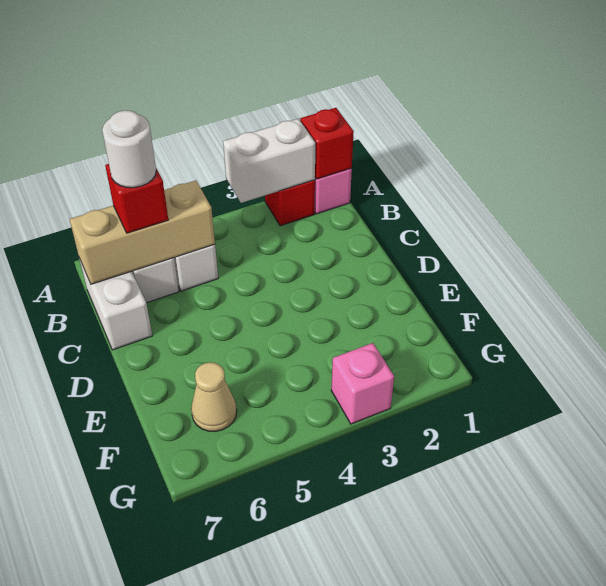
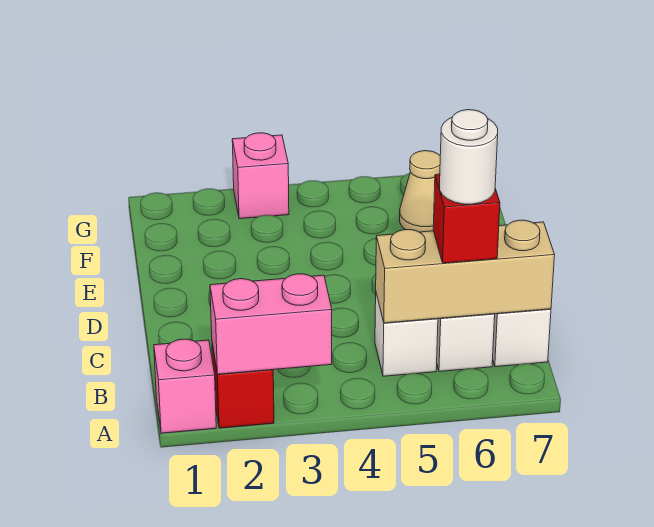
red brick A1 level 2 -> none
white brick A2:A3 level 2 -> pink brick A2:A3 level 2

